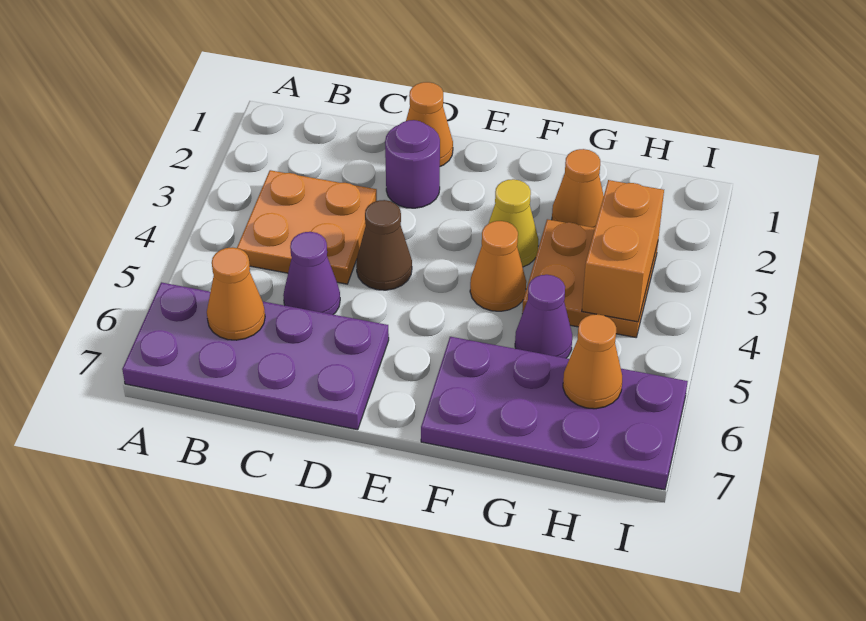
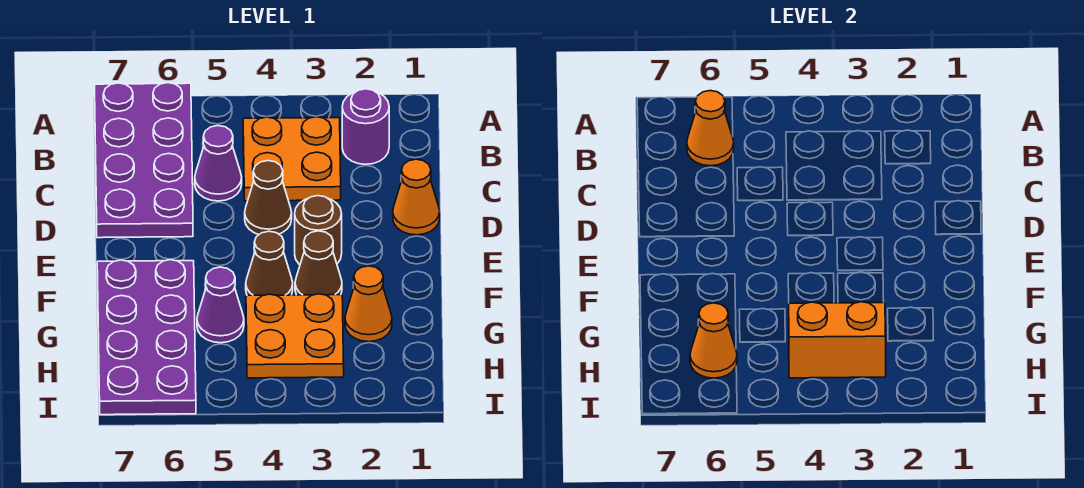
purple round brick D2 level 1 -> purple round brick B2 level 1
none -> brown round brick E3 level 1
yellow cone F3 level 1 -> brown cone F3 level 1
orange cone F4 level 1 -> brown cone F4 level 1

